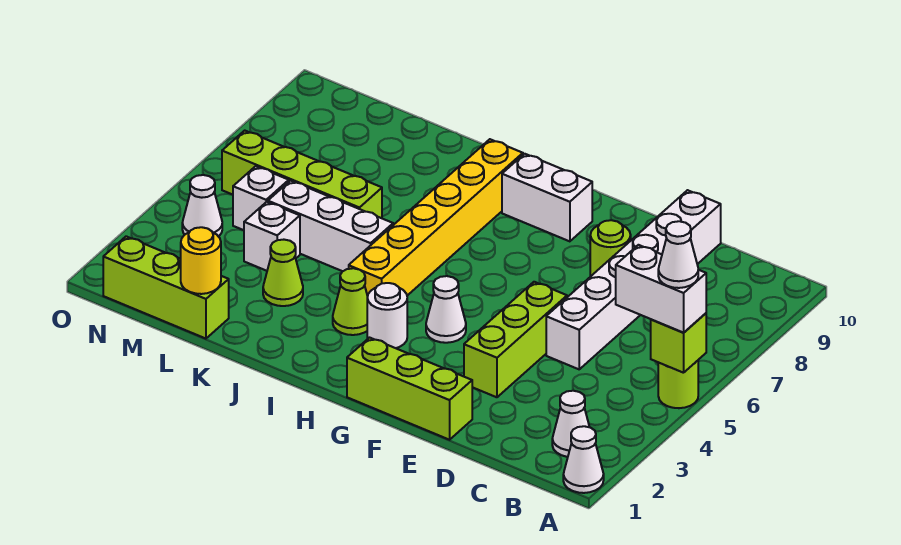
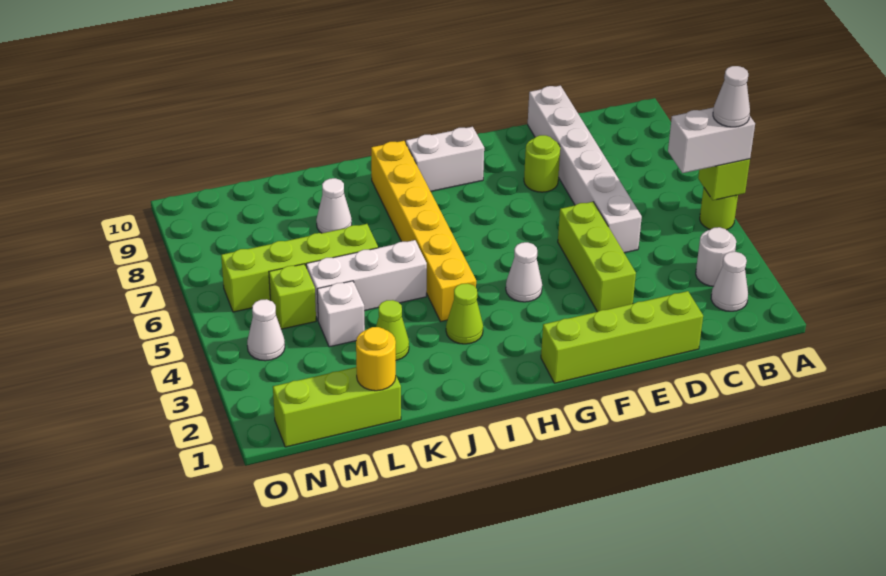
white cone A1 level 1 -> white cone K8 level 1
lime brick E1:G1 level 1 -> lime brick D1:G1 level 1
white round brick H3 level 1 -> white round brick B3 level 1
white brick M5 level 1 -> lime brick M5 level 1

